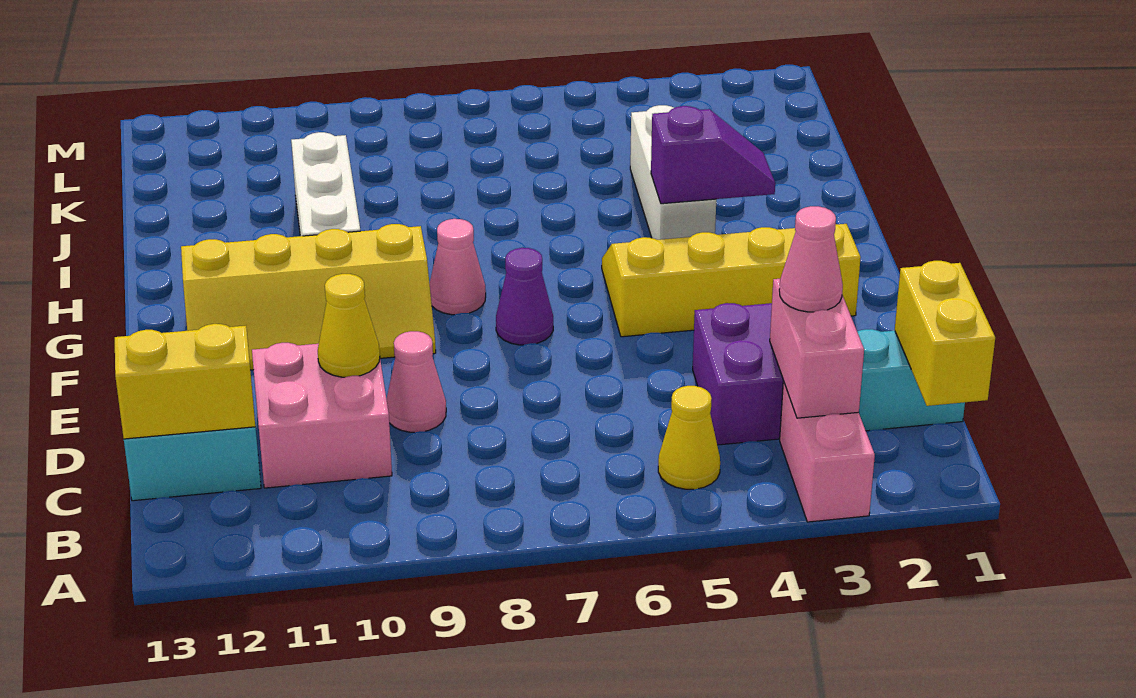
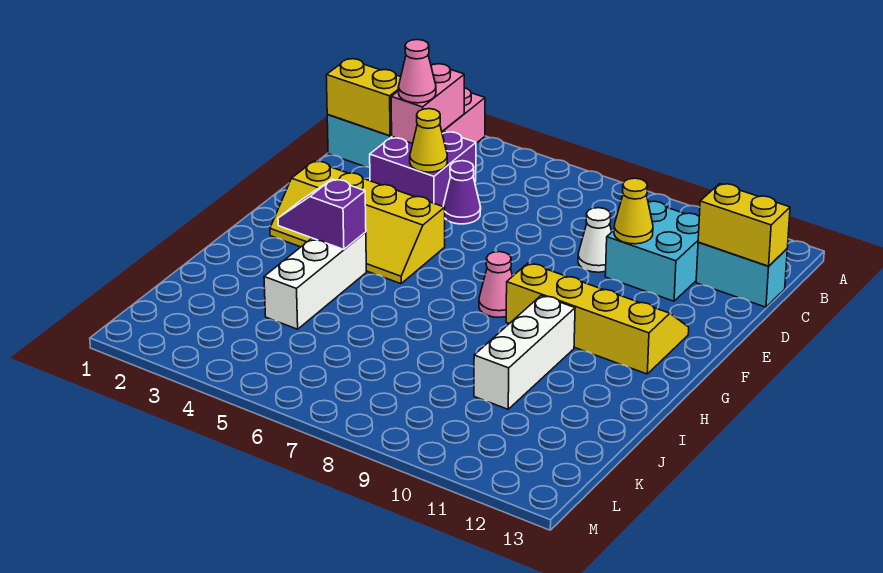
yellow brick B1:C1 level 2 -> yellow brick C1:C2 level 2
yellow cone B5 level 1 -> yellow cone D4 level 2
pink brick C10:D11 level 1 -> cyan brick C10:D11 level 1
pink cone D9 level 1 -> white cone D9 level 1
purple cone F7 level 1 -> purple cone D5 level 1

